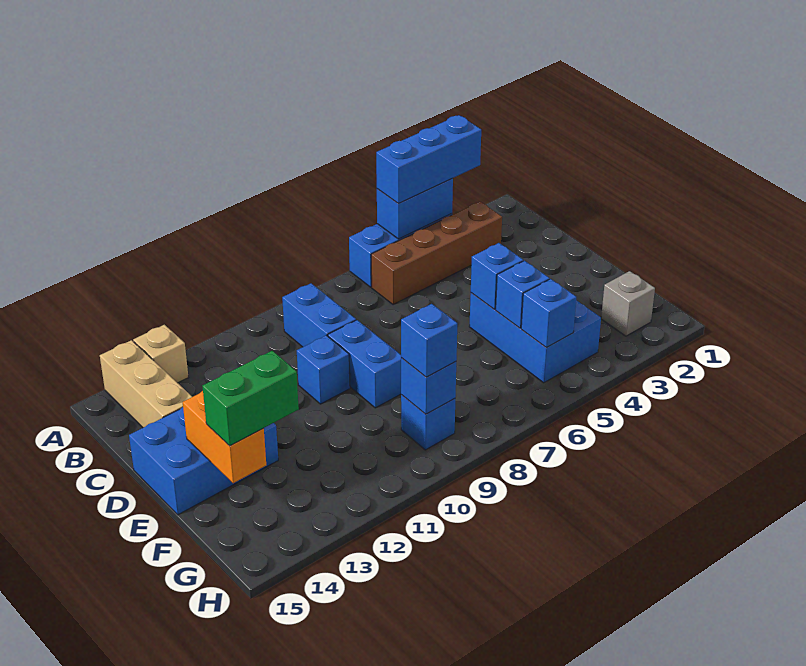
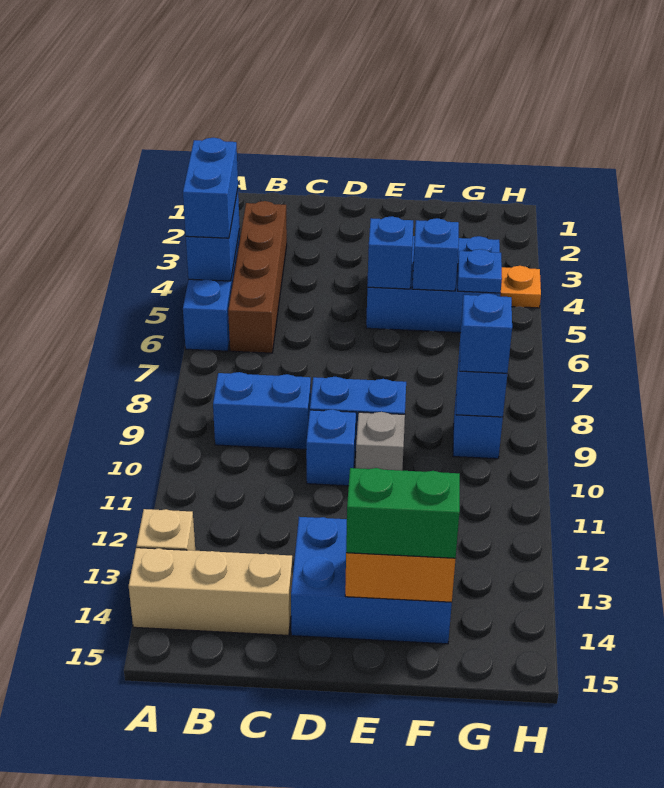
blue brick A3:A5 level 3 -> blue brick A4:A5 level 3
blue brick D13:E15 level 1 -> blue brick D13:F14 level 1
green brick F13:F14 level 3 -> green brick E14:F14 level 3
grey brick G2 level 1 -> grey brick E10 level 1
blue brick G5 level 2 -> blue plate G5 level 2
none -> orange plate H4 level 1

